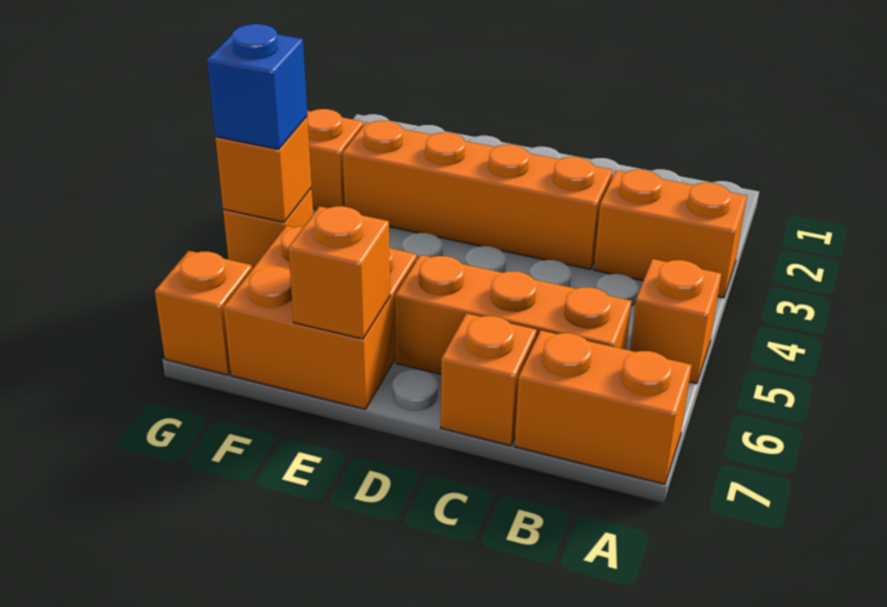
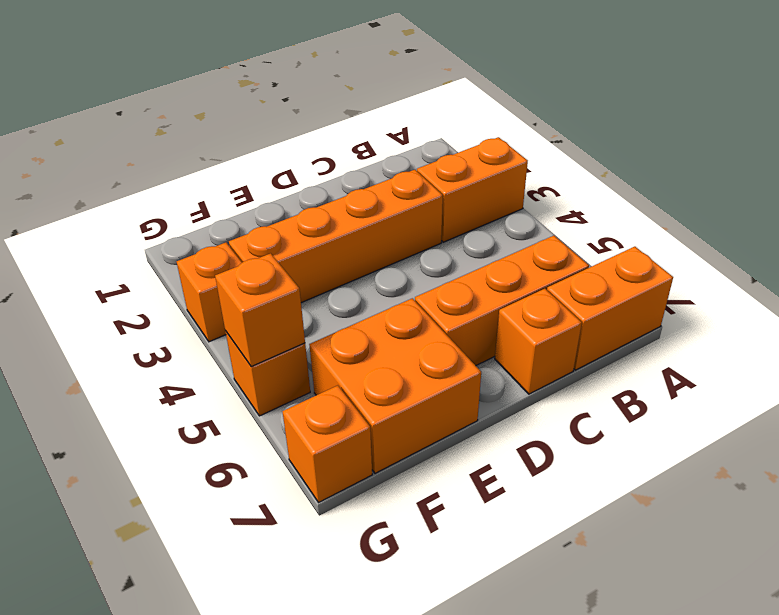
orange brick A5 level 1 -> none
orange brick E7 level 2 -> none
blue brick G5 level 3 -> none

